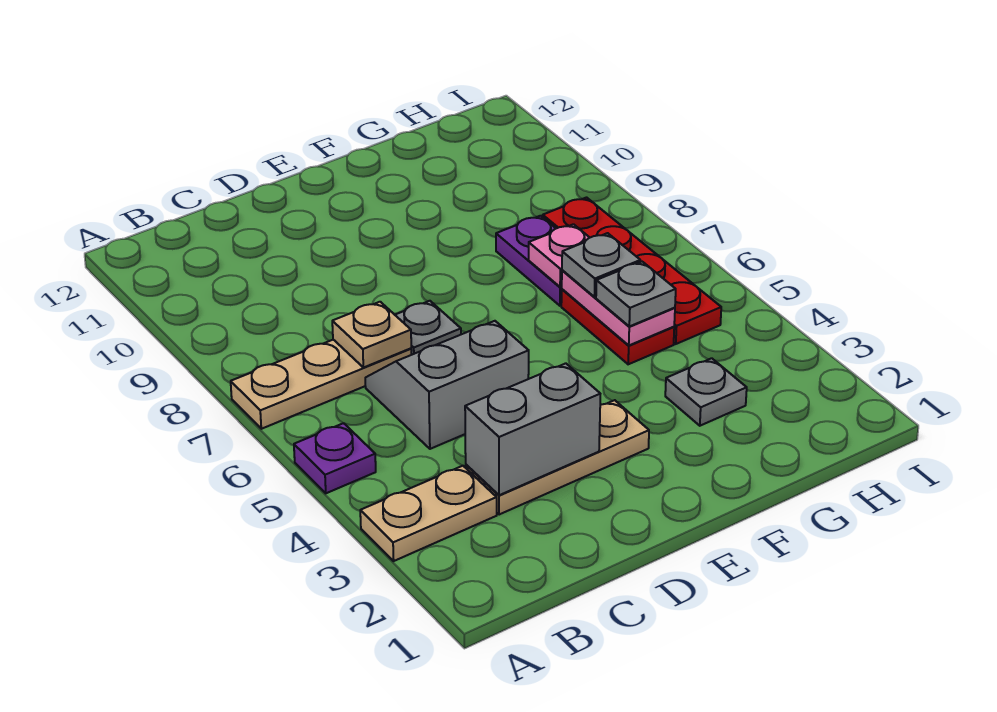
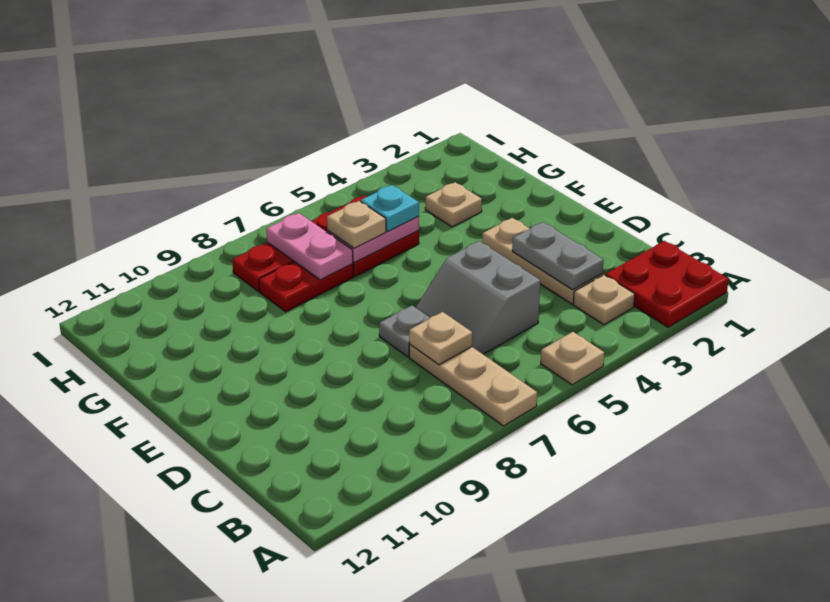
none -> red plate A1:B2 level 1
tan plate A3:B3 level 1 -> tan plate B3 level 1
purple plate A5 level 1 -> tan plate A5 level 1
grey brick C3:D3 level 2 -> grey plate C3:D3 level 2
grey plate G3 level 1 -> tan plate G3 level 1
grey plate G5 level 3 -> cyan plate G5 level 3
grey plate G6 level 3 -> tan plate G6 level 3
purple plate G7:G8 level 1 -> red plate G7:G8 level 1
pink plate G7 level 2 -> pink plate G7:H7 level 2

